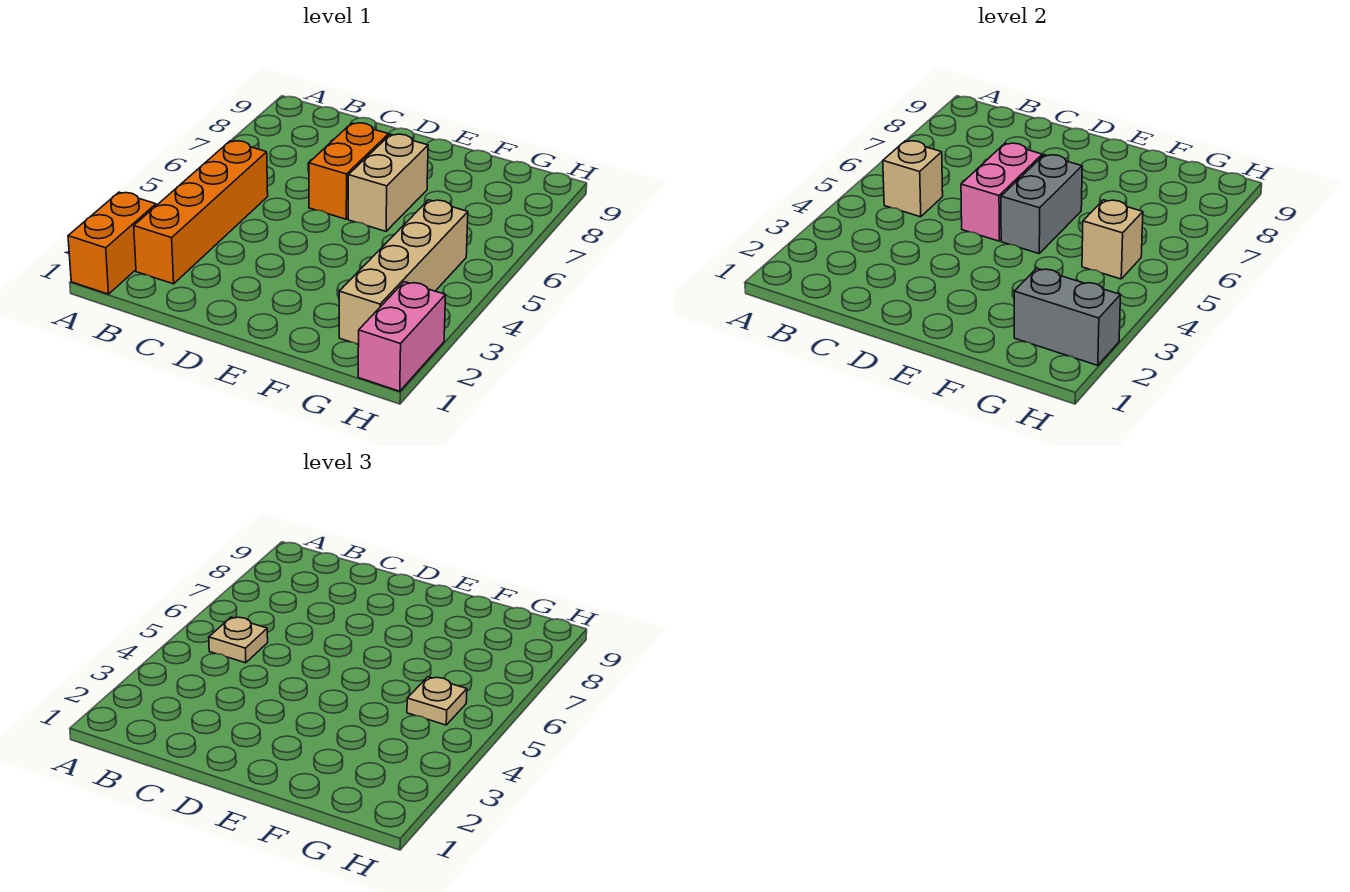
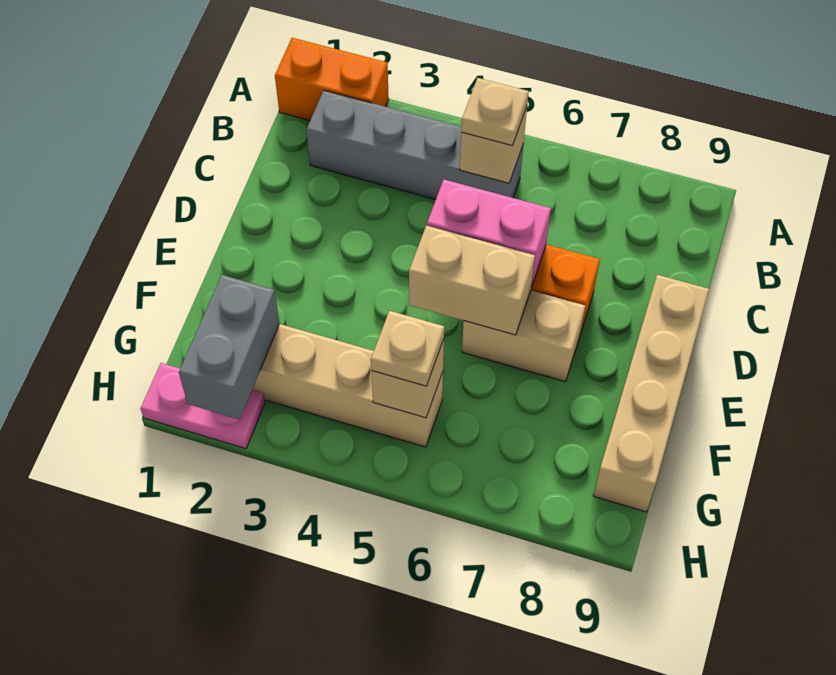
orange brick B2:B5 level 1 -> grey brick B2:B5 level 1
none -> tan brick D9:G9 level 1
grey brick E5:E6 level 2 -> tan brick E5:E6 level 2
pink brick H1:H2 level 1 -> pink plate H1:H2 level 1

